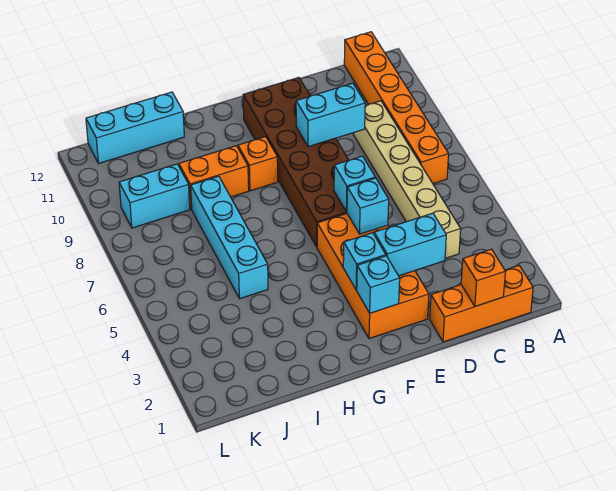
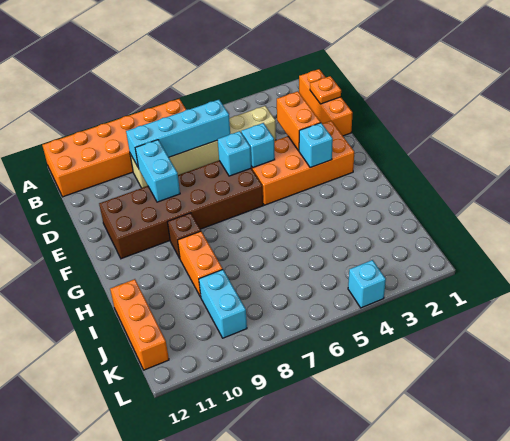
orange brick B7:B12 level 1 -> orange brick A7:B12 level 1
orange brick C1 level 2 -> orange plate C1 level 2
cyan brick D3:E3 level 2 -> orange brick D3:E3 level 2
cyan brick F2 level 2 -> cyan brick L4 level 1
orange brick G9 level 1 -> brown brick G9 level 1
cyan brick I5:I8 level 1 -> cyan brick C6:C9 level 2
cyan brick I12:K12 level 1 -> orange brick I12:K12 level 1

